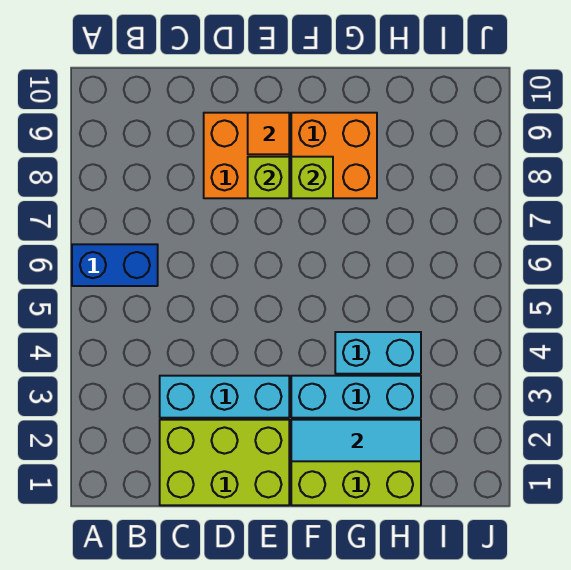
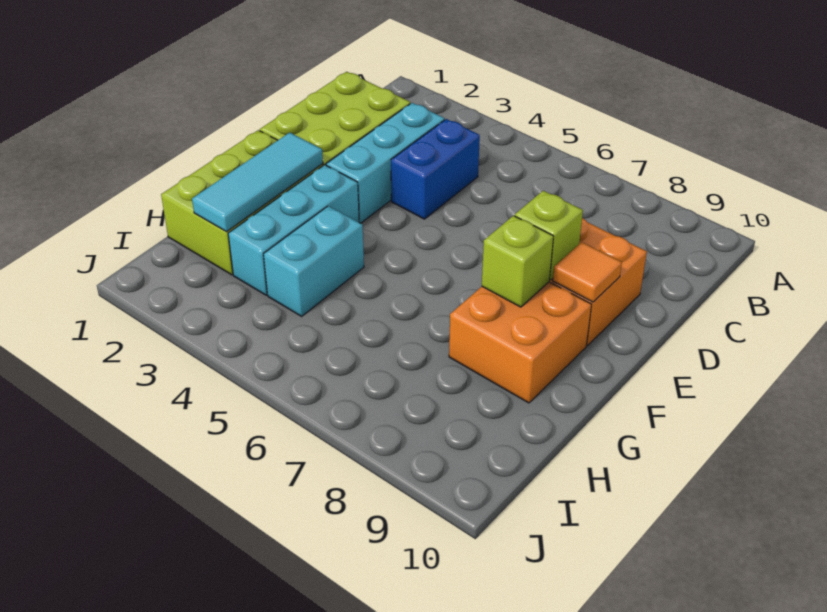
blue brick A6:B6 level 1 -> blue brick C4:D4 level 1

